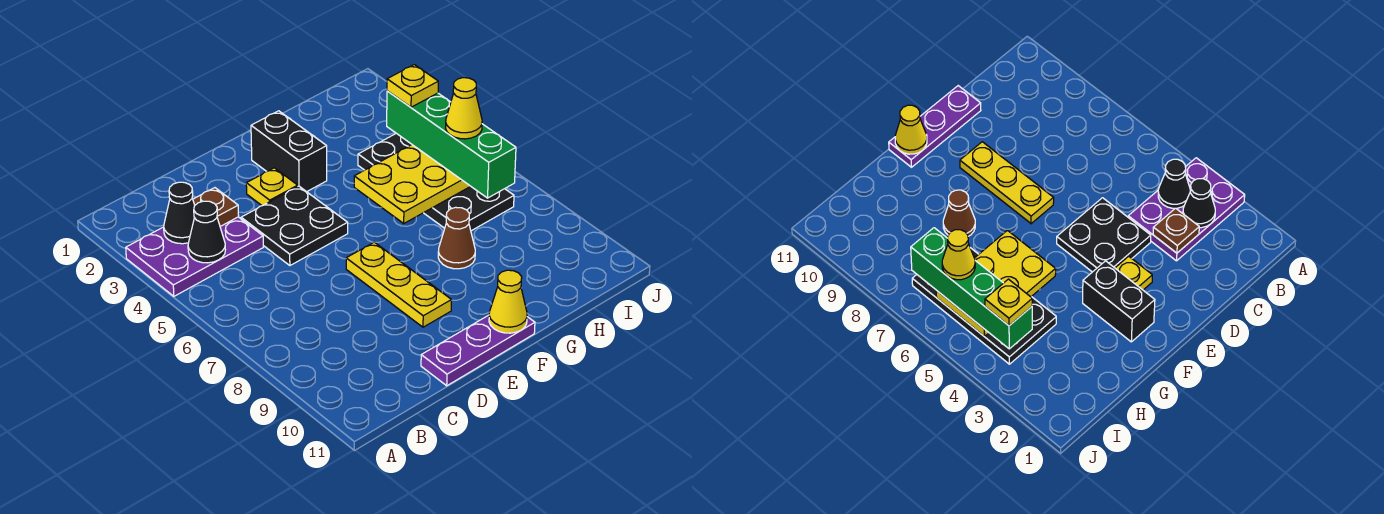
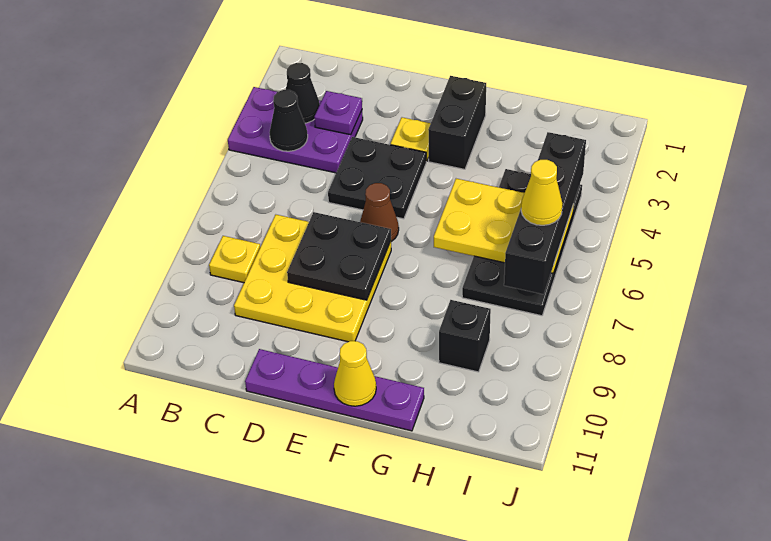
brown plate C3 level 2 -> purple plate C3 level 2
none -> black plate D7:E8 level 2
purple plate D11:F11 level 1 -> purple plate D11:G11 level 1
yellow plate E7:E9 level 1 -> yellow plate C7:E9 level 1
brown cone G8 level 1 -> brown cone E6 level 1
none -> black brick H9 level 1
green brick I4:I7 level 3 -> black brick I4:I7 level 3
yellow plate I4 level 4 -> yellow plate B8 level 1

